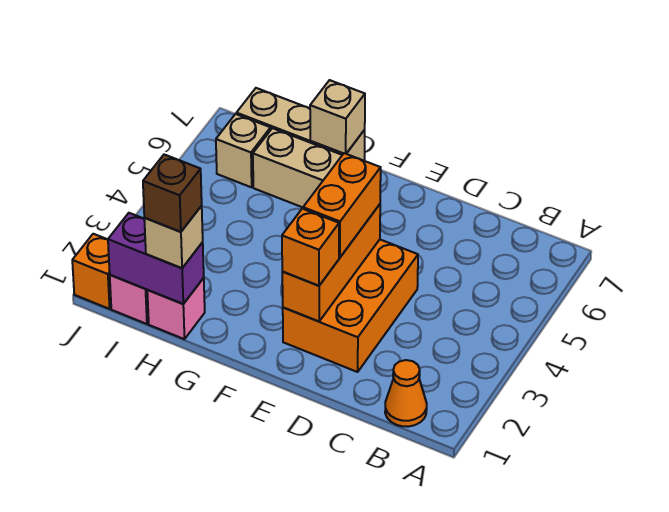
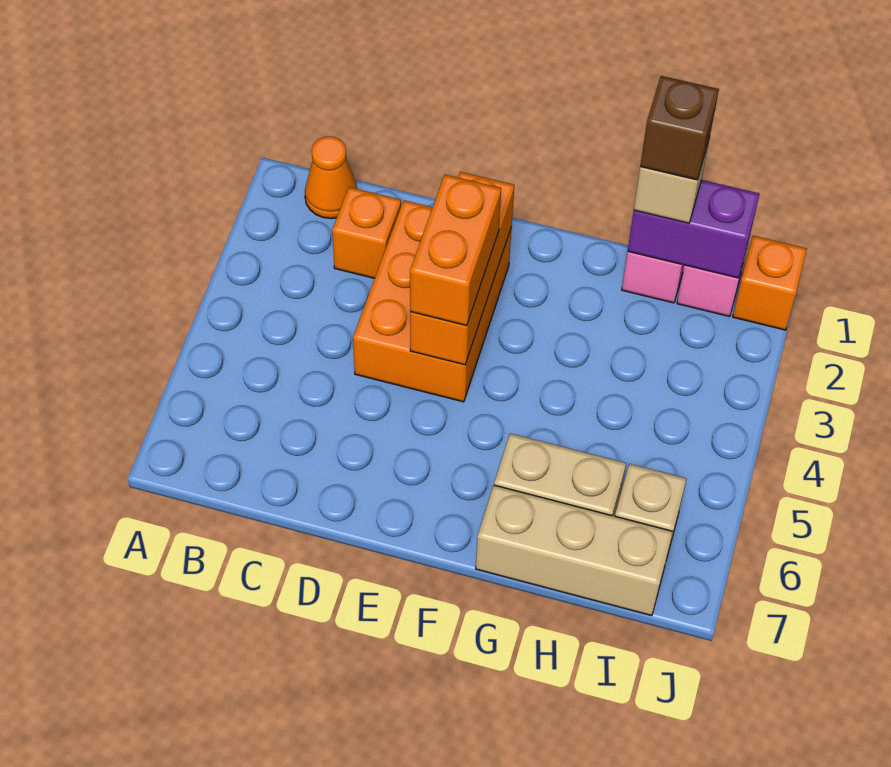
orange brick E2 level 3 -> orange brick C2 level 1
tan brick G7 level 2 -> none

